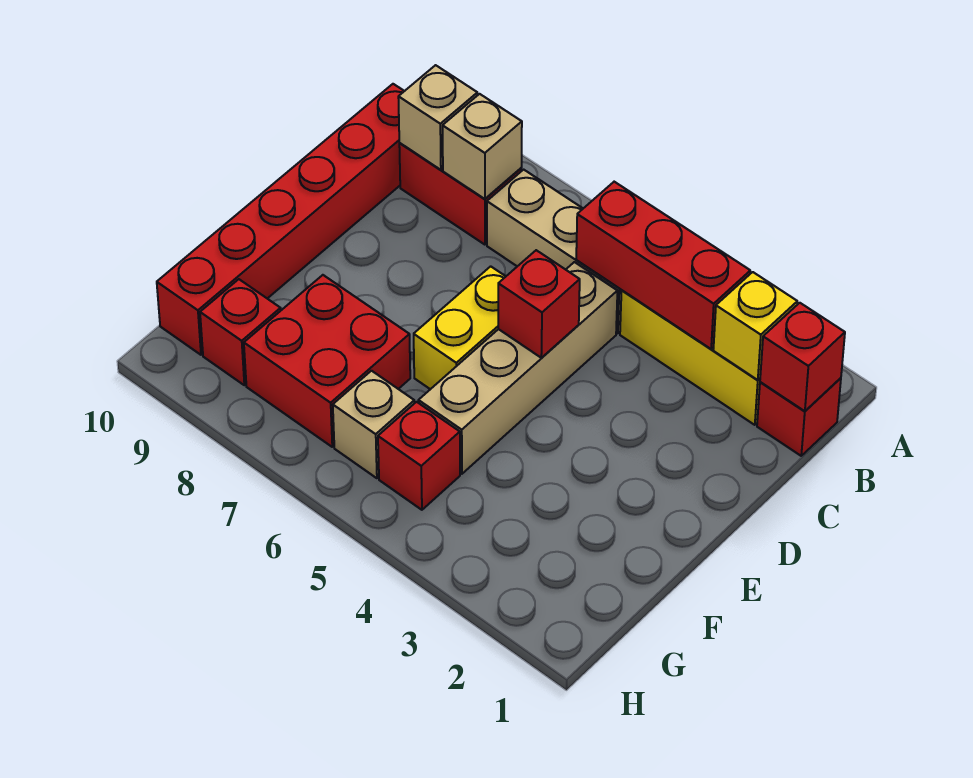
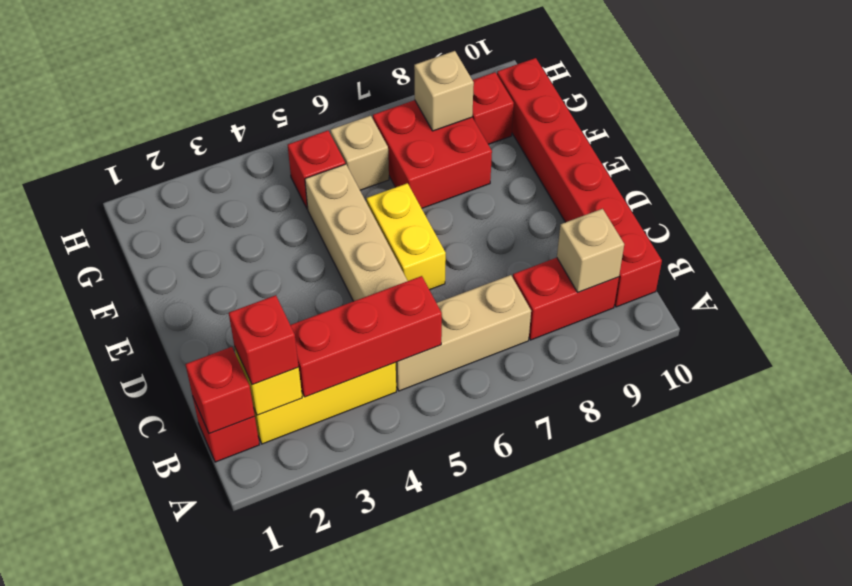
tan brick B8 level 2 -> tan brick G8 level 2
red brick D5 level 2 -> red brick B2 level 3

